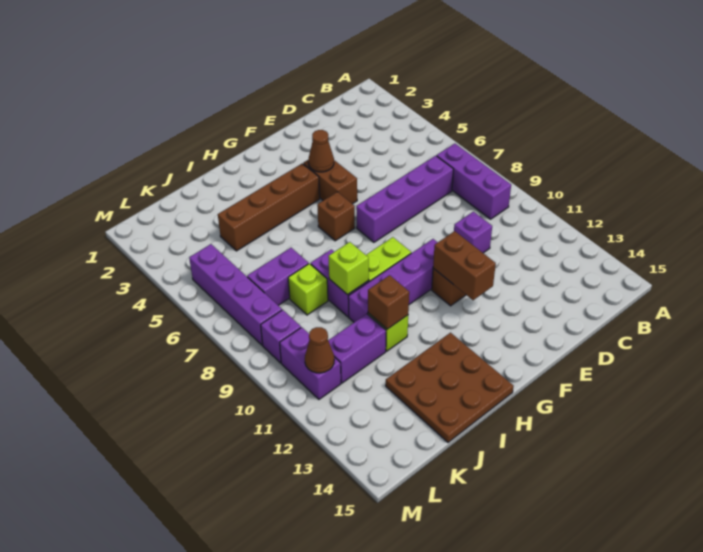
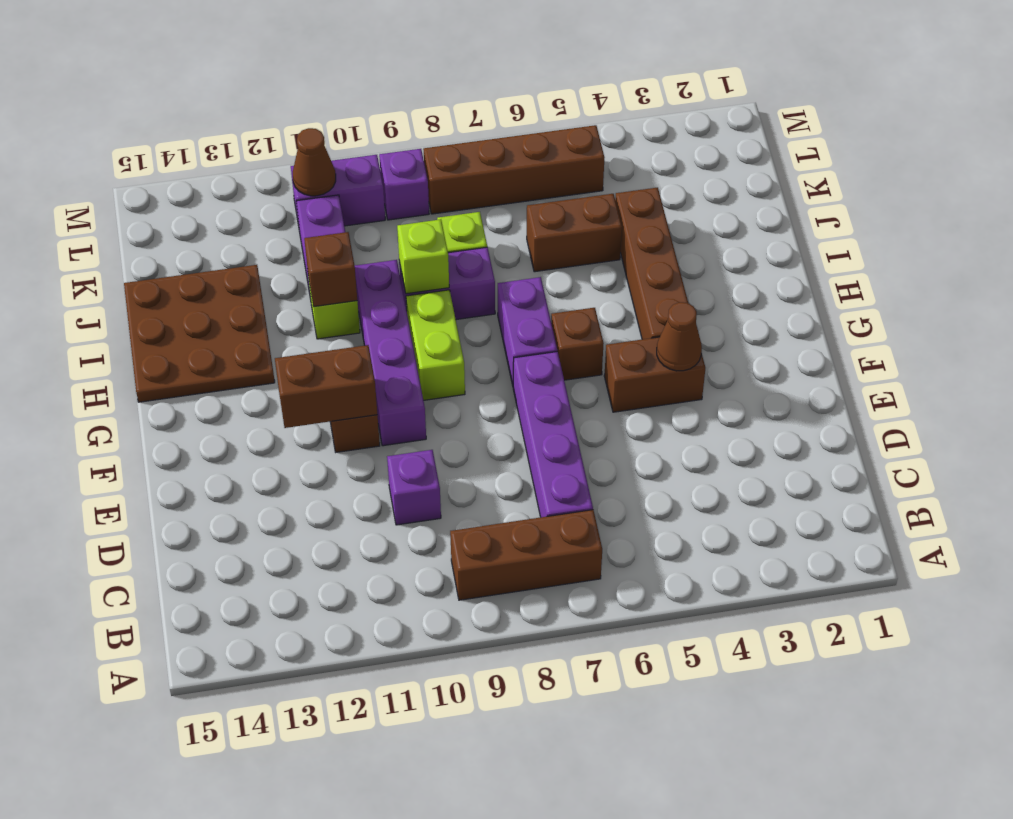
purple brick B7:B9 level 1 -> brown brick B7:B9 level 1
none -> brown brick J5:J6 level 1
purple brick J7:K7 level 1 -> purple brick G7:H7 level 1
purple brick L5:L8 level 1 -> brown brick L5:L8 level 1

